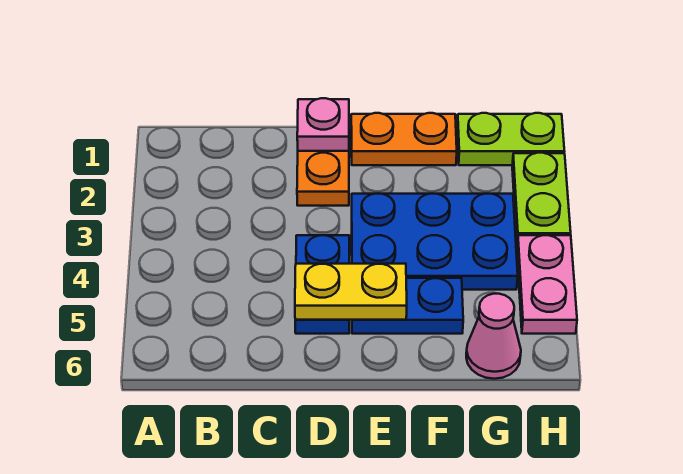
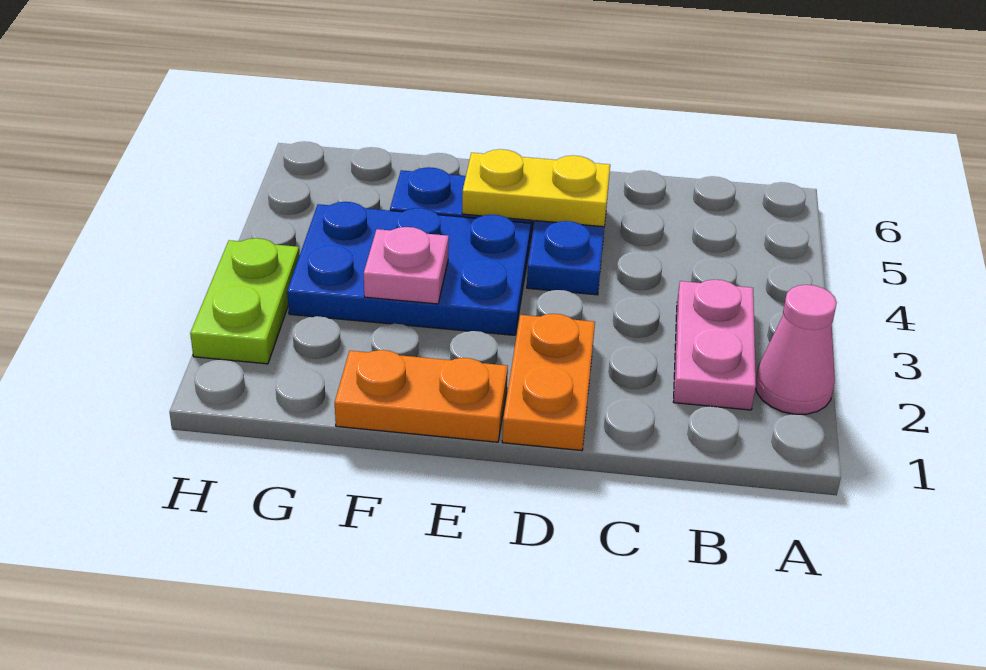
pink plate D1 level 2 -> pink plate F3 level 2
lime plate G1:H1 level 1 -> none
pink cone G6 level 1 -> pink cone A2 level 1
pink plate H4:H5 level 1 -> pink plate B2:B3 level 1

